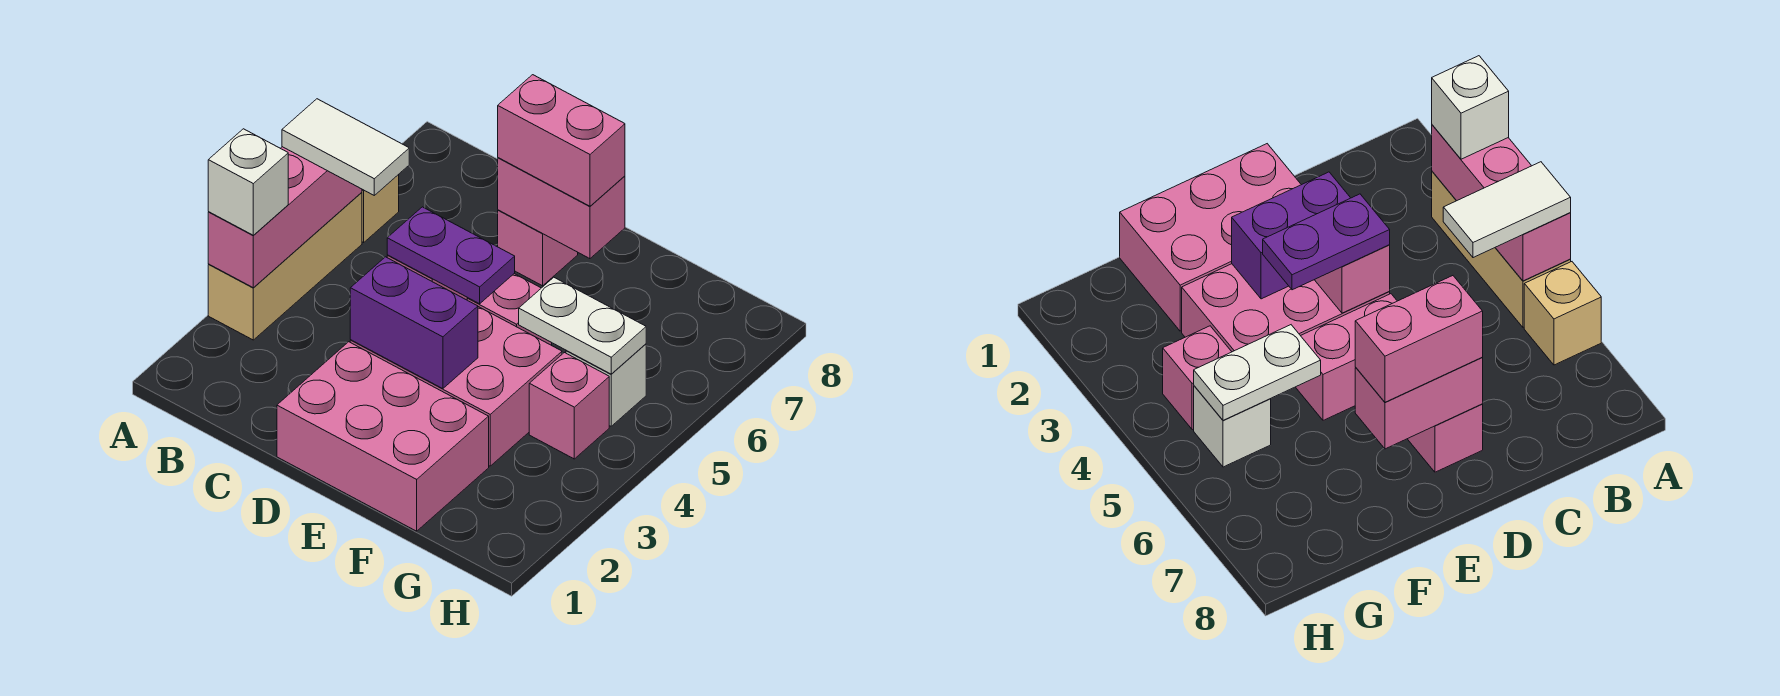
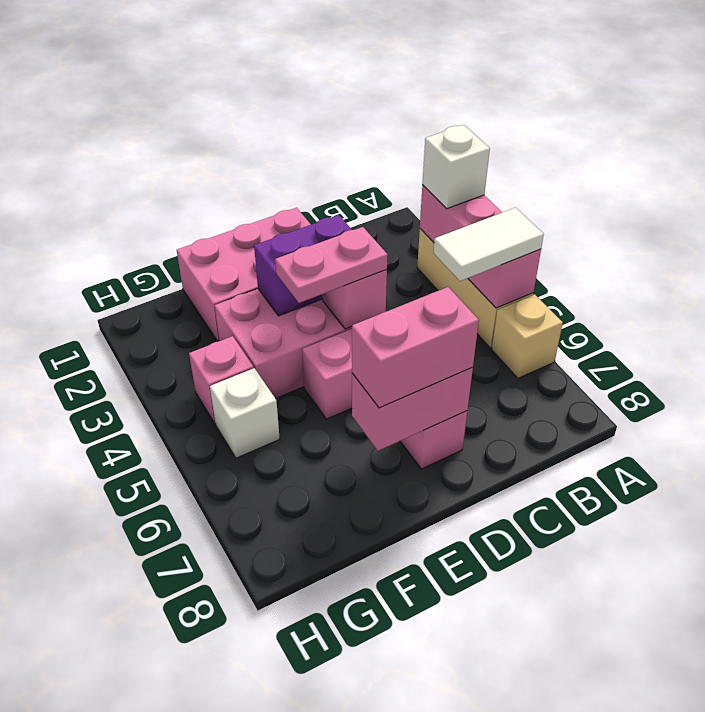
purple plate D4:E4 level 3 -> pink plate D4:E4 level 3
white plate F5:G5 level 2 -> none

